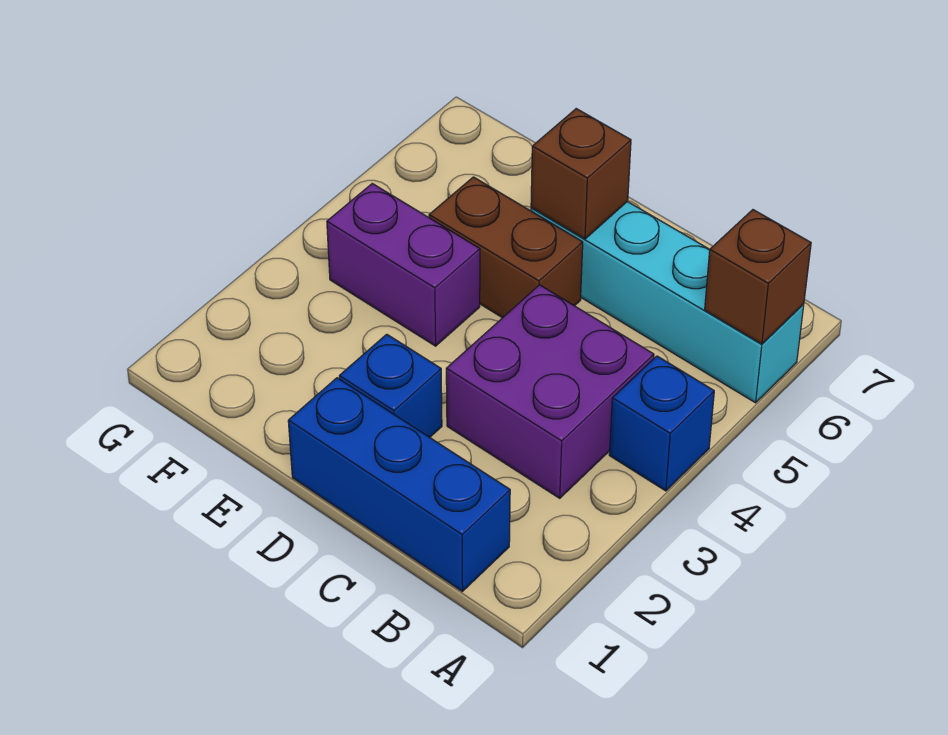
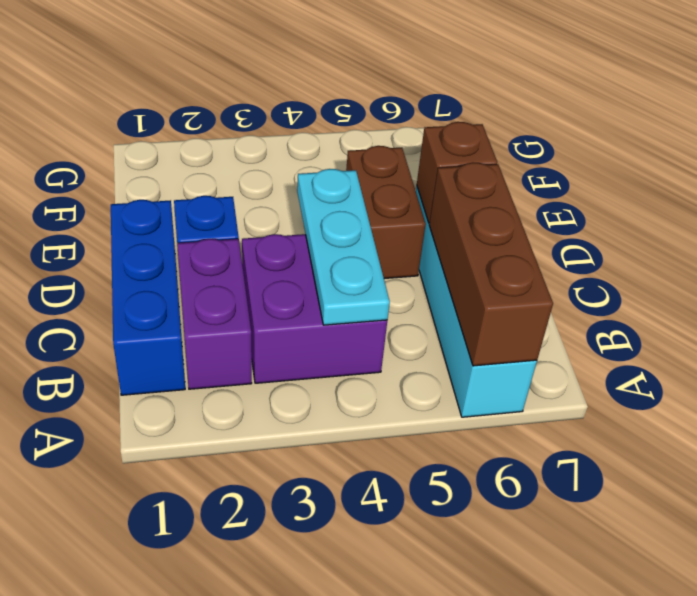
blue brick A4 level 1 -> none
brown brick A6 level 2 -> brown brick A6:C6 level 2
none -> cyan plate B4:D4 level 2
purple brick E4:F4 level 1 -> purple brick B2:C2 level 1

